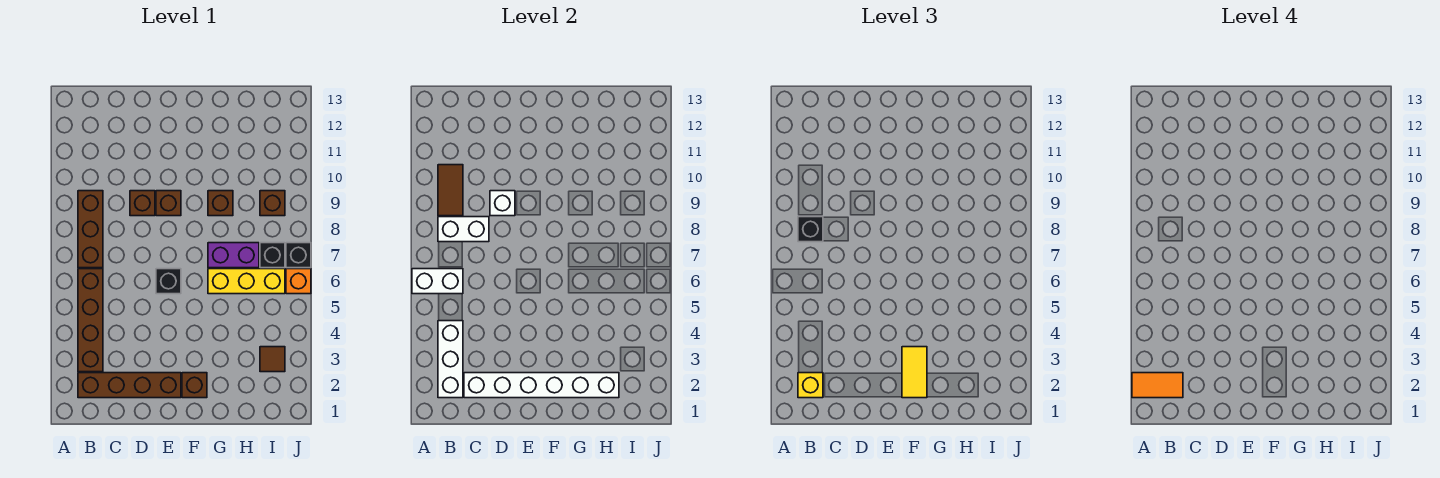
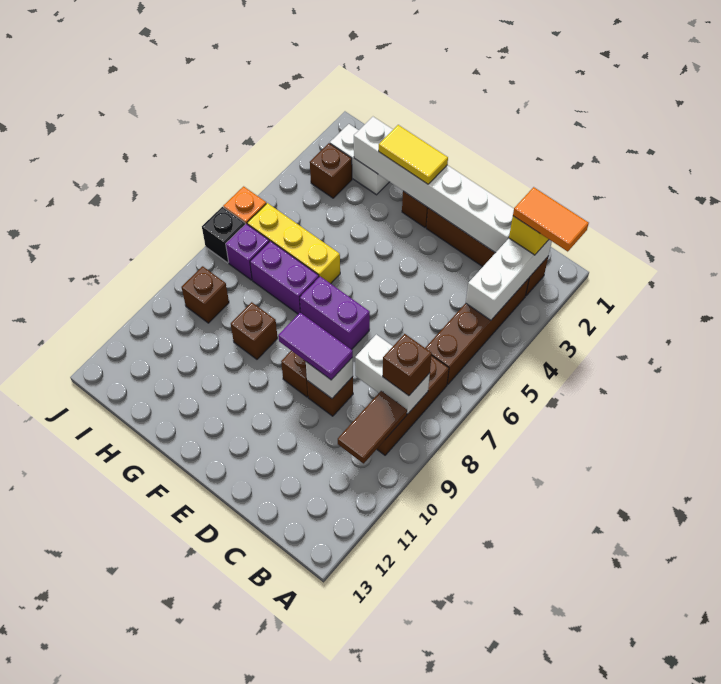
white brick A6:B6 level 2 -> white brick H2:I2 level 1
black brick B8 level 3 -> brown brick B8 level 3
none -> purple tile D9:E9 level 3
black brick E6 level 1 -> none
none -> purple brick E7:F7 level 1
yellow tile F2:F3 level 3 -> yellow tile F2:G2 level 3
brown tile I3 level 1 -> brown brick I3 level 1
black brick I7 level 1 -> purple brick I7 level 1

